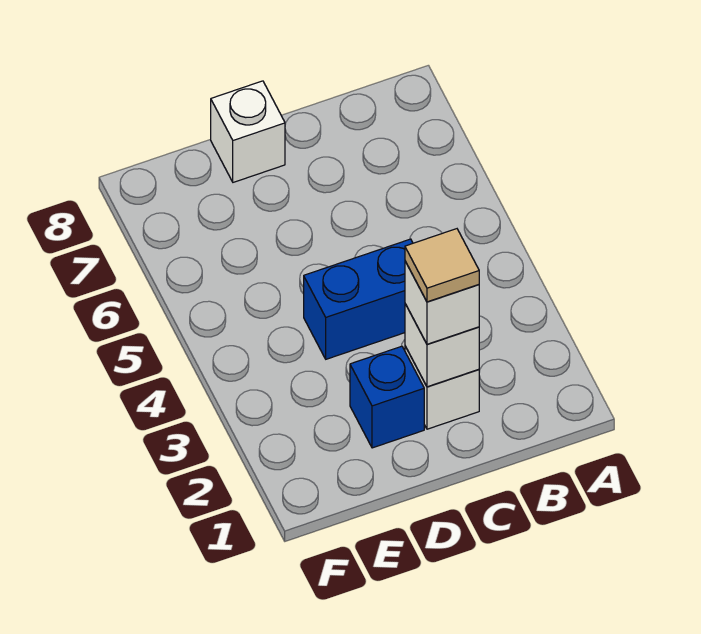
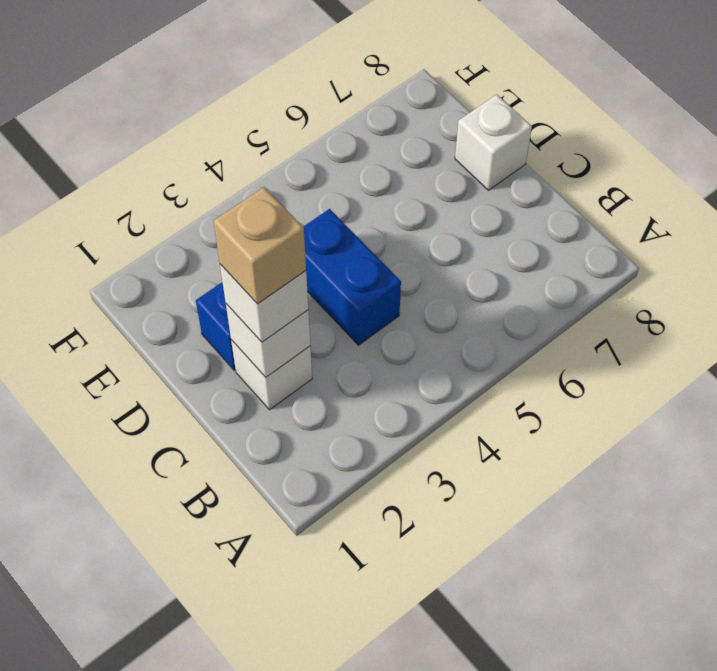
tan tile C2 level 4 -> tan brick C2 level 4

